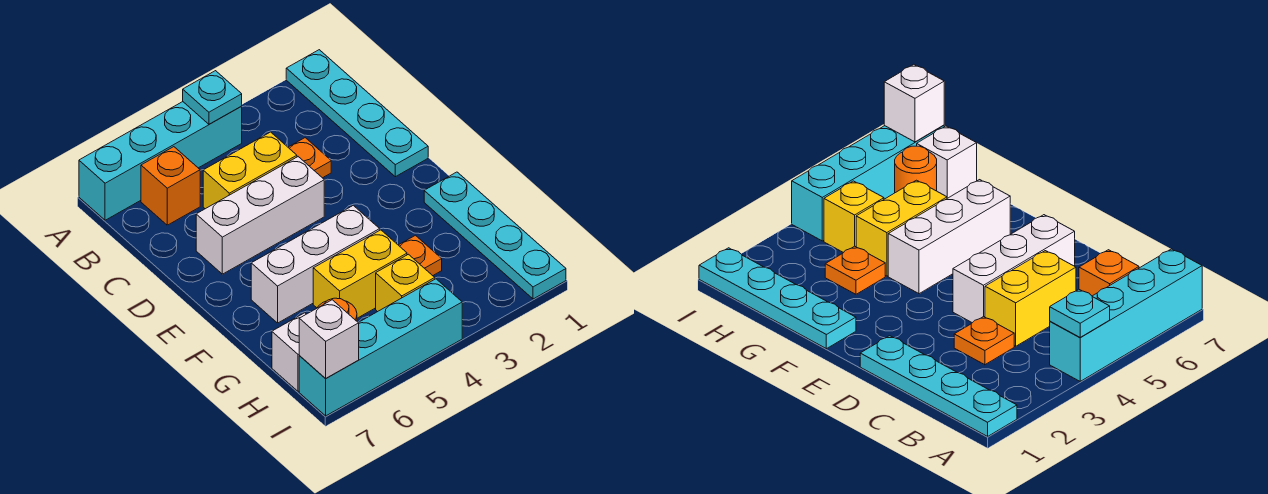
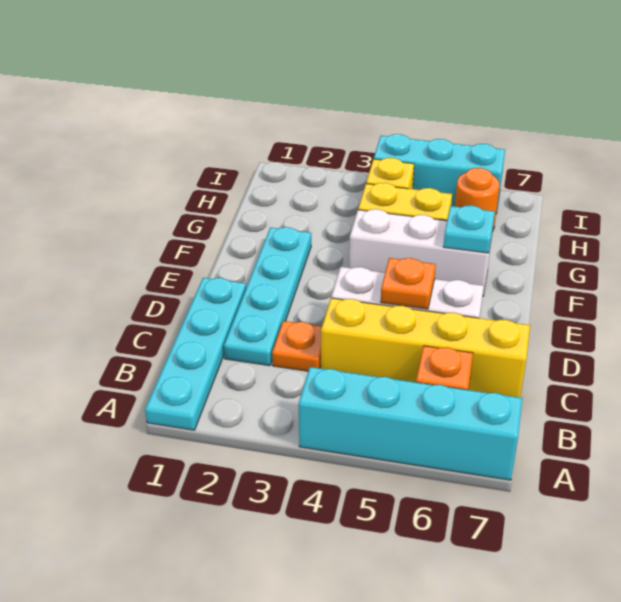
cyan plate A4 level 2 -> cyan plate F6 level 2
yellow brick C4:C5 level 1 -> yellow brick C4:C7 level 1
cyan plate F1:I1 level 1 -> cyan plate C2:F2 level 1
orange plate G3 level 1 -> orange plate D5 level 2
white brick H7 level 1 -> none
cyan brick I4:I7 level 1 -> cyan brick I4:I6 level 1
white brick I7 level 2 -> none

